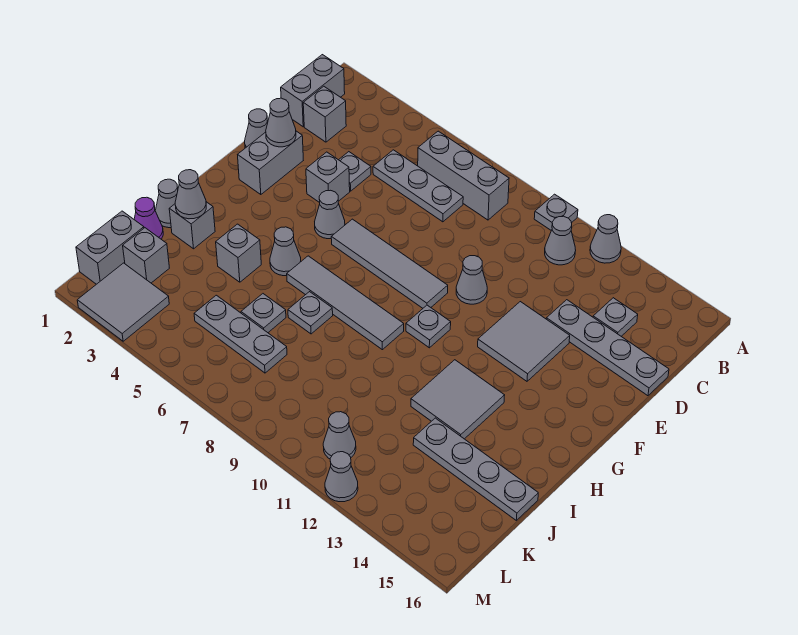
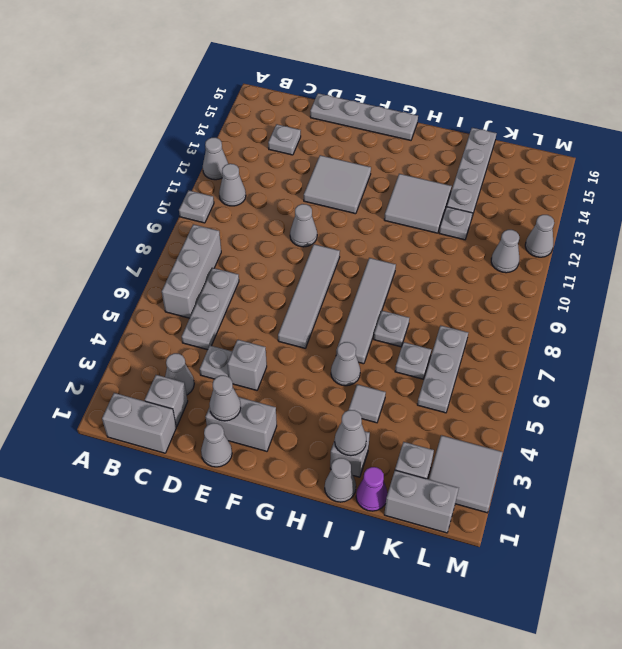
grey plate D13:D16 level 1 -> grey plate D16:G16 level 1
grey cone F5 level 1 -> grey cone C3 level 1
grey plate G10 level 1 -> grey plate J12 level 1
grey brick I4 level 1 -> grey tile I4 level 1

